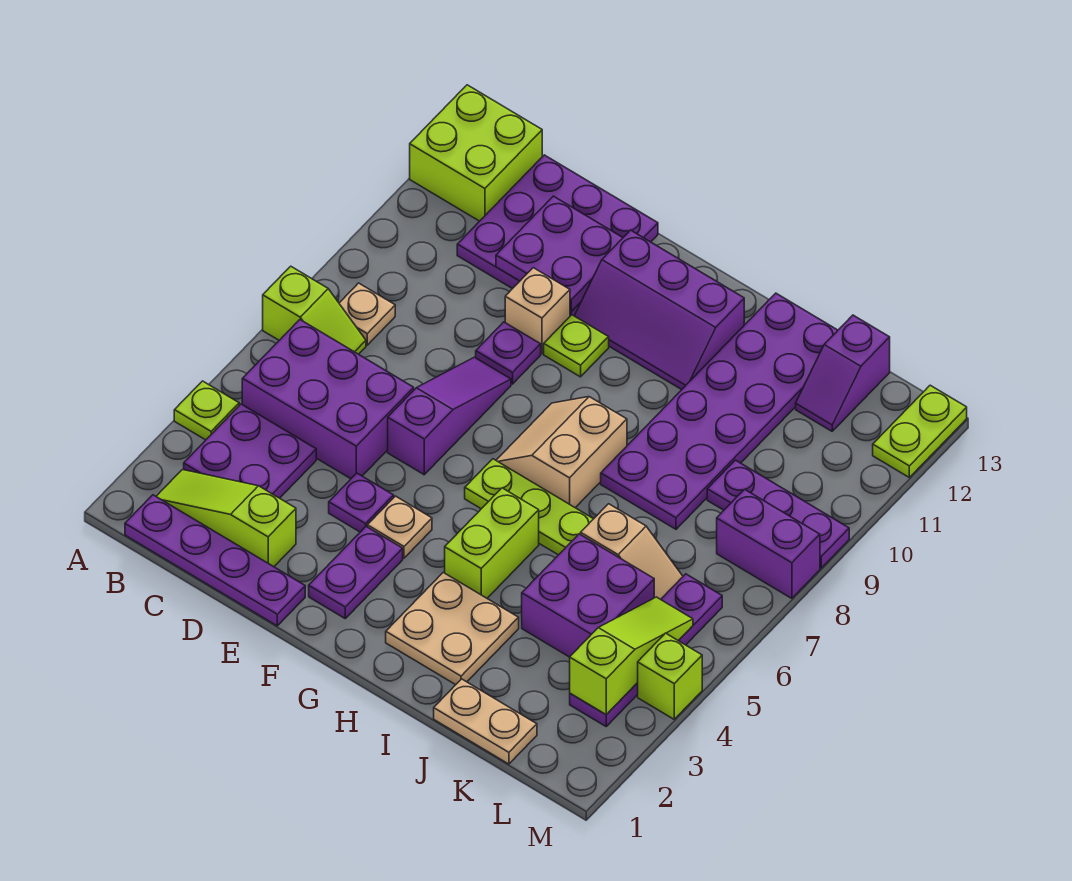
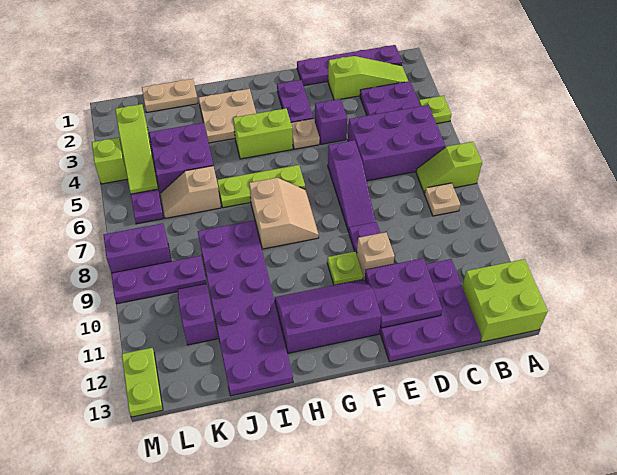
purple plate E4 level 1 -> purple brick E4 level 1
lime brick H4:H5 level 1 -> lime brick G4:H4 level 1
purple slope K12:K13 level 1 top 13 -> purple slope K10:K11 level 1 top 11

